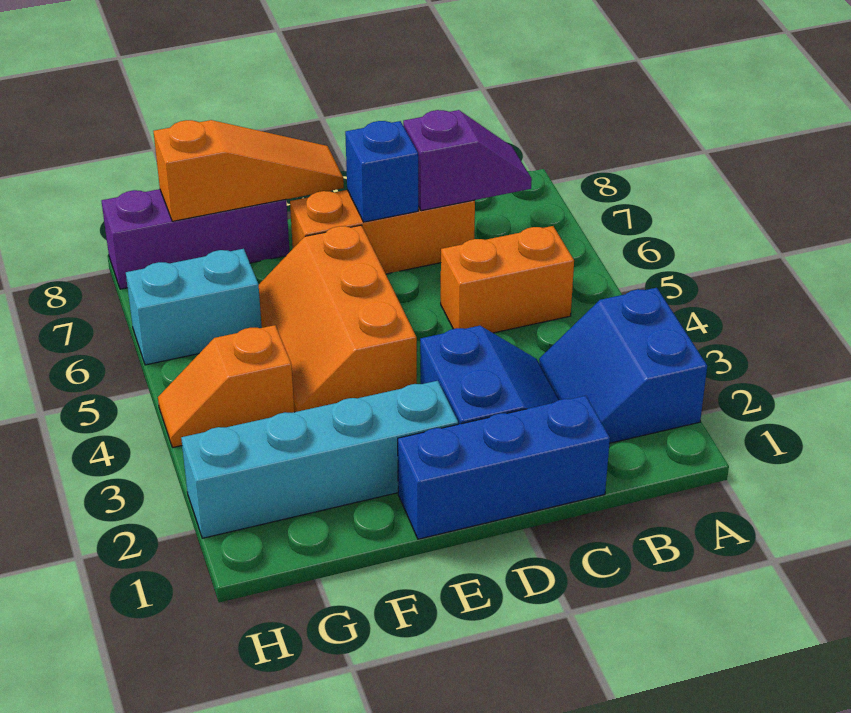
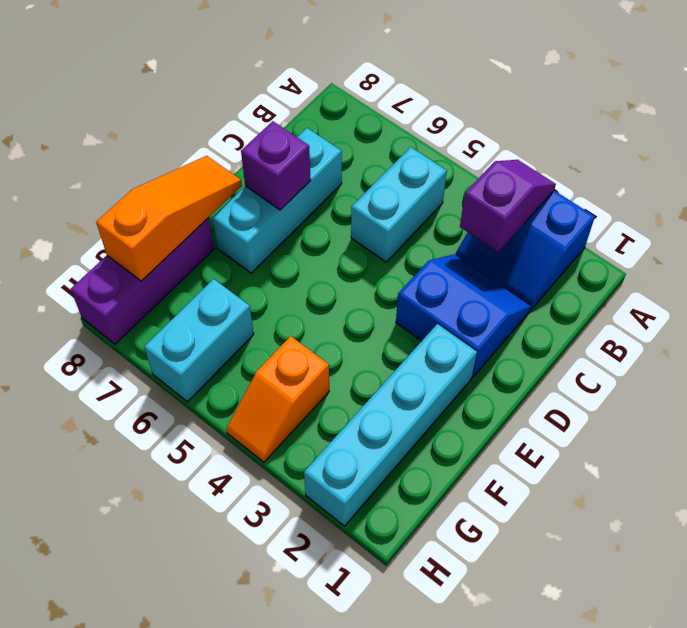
orange brick B5:C5 level 1 -> cyan brick B5:C5 level 1
purple slope B7:C7 level 2 top C -> purple slope A3:B3 level 2 top B
blue brick C1:E1 level 1 -> none
orange brick C7:E7 level 1 -> cyan brick C7:E7 level 1
blue brick D7 level 2 -> purple brick D7 level 2
orange slope E4:F6 level 1 top E -> none

